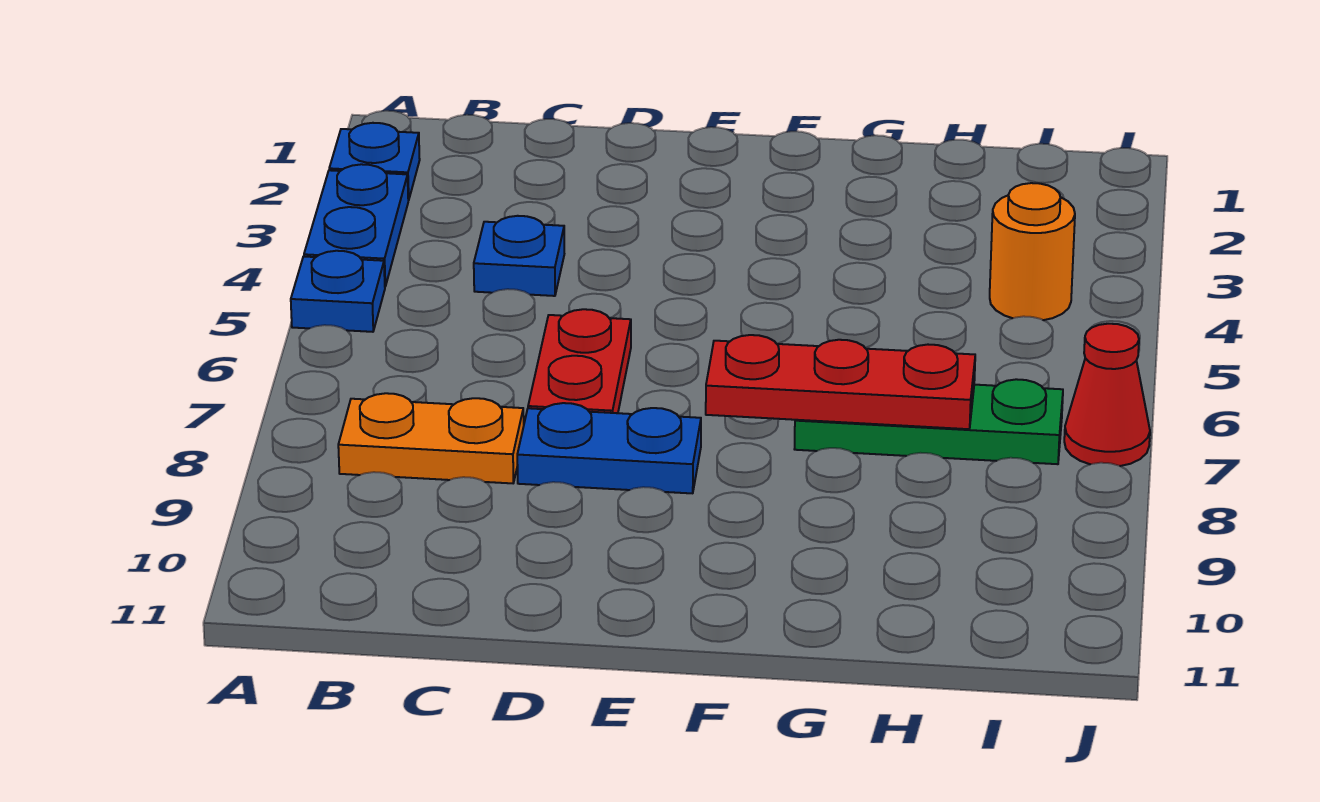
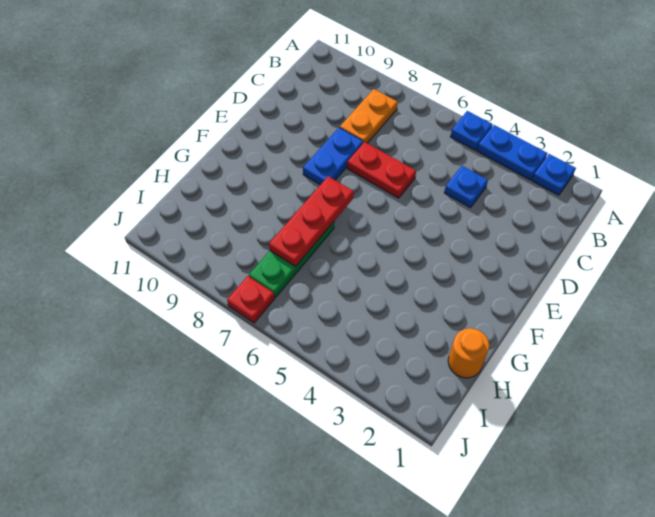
orange round brick I4 level 1 -> orange round brick H1 level 1
red cone J7 level 1 -> red plate J7 level 1

